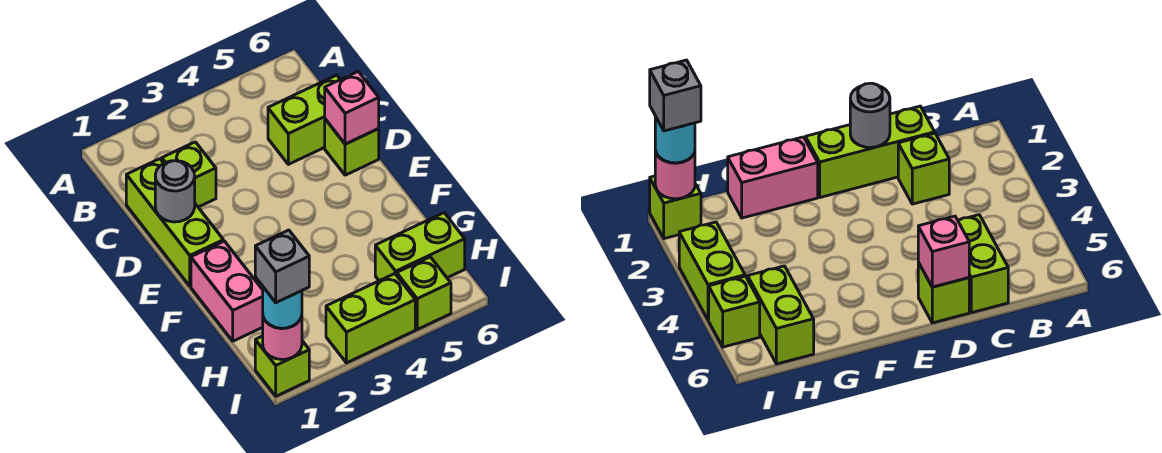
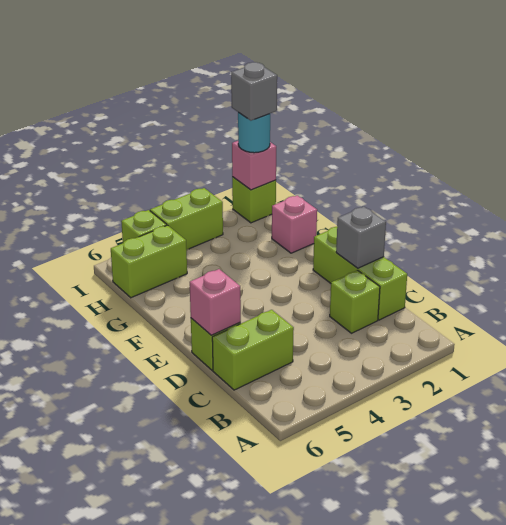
grey round brick D1 level 2 -> grey brick D1 level 2
pink brick F1:G1 level 1 -> pink brick G1 level 1
pink round brick I1 level 2 -> pink brick I1 level 2

